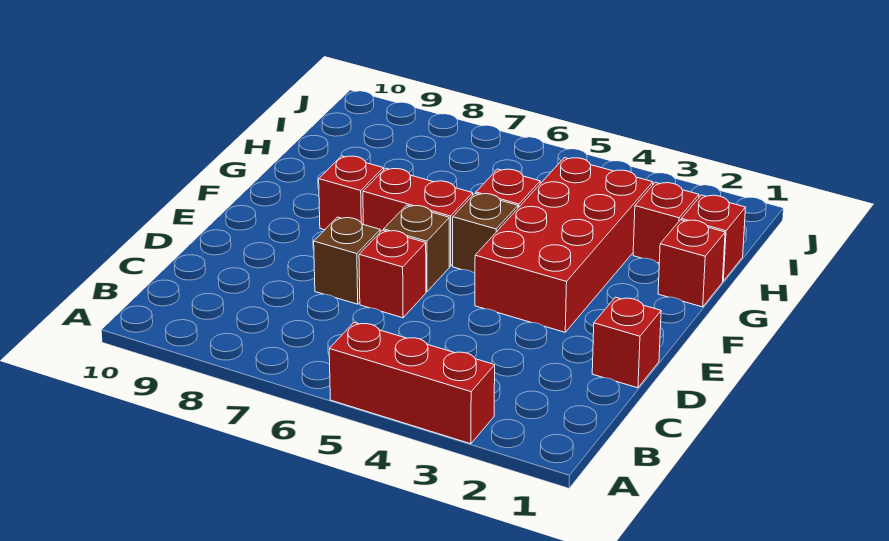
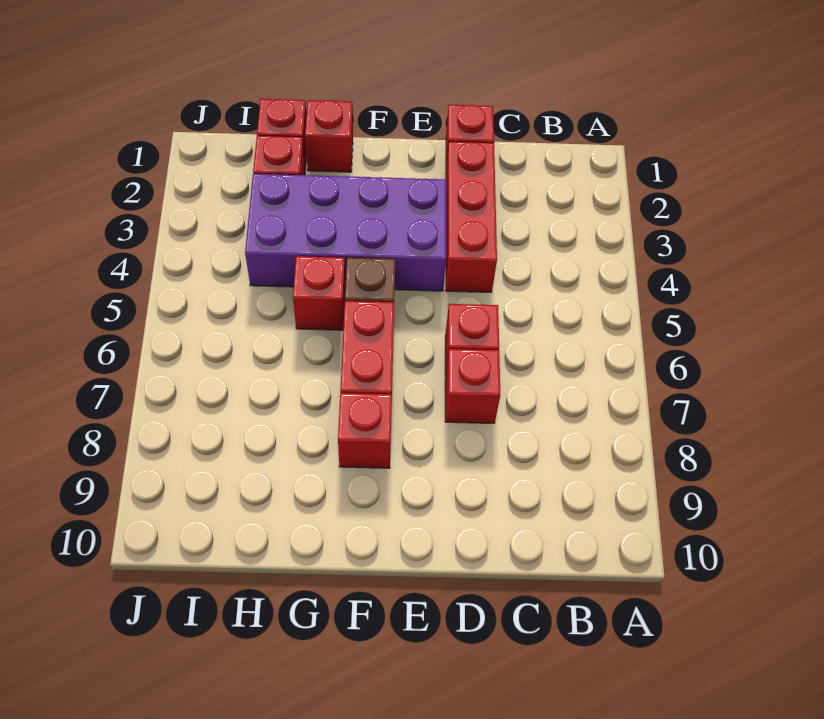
red brick A3:A5 level 1 -> red brick D2:D4 level 1
brown brick D7 level 1 -> red brick D7 level 1
red brick E3:H4 level 1 -> purple brick E3:H4 level 1
brown brick E6 level 1 -> none

